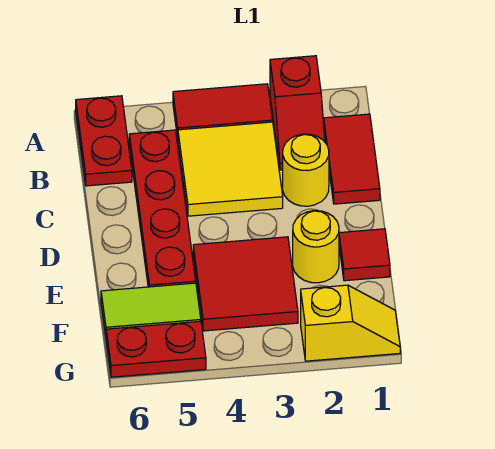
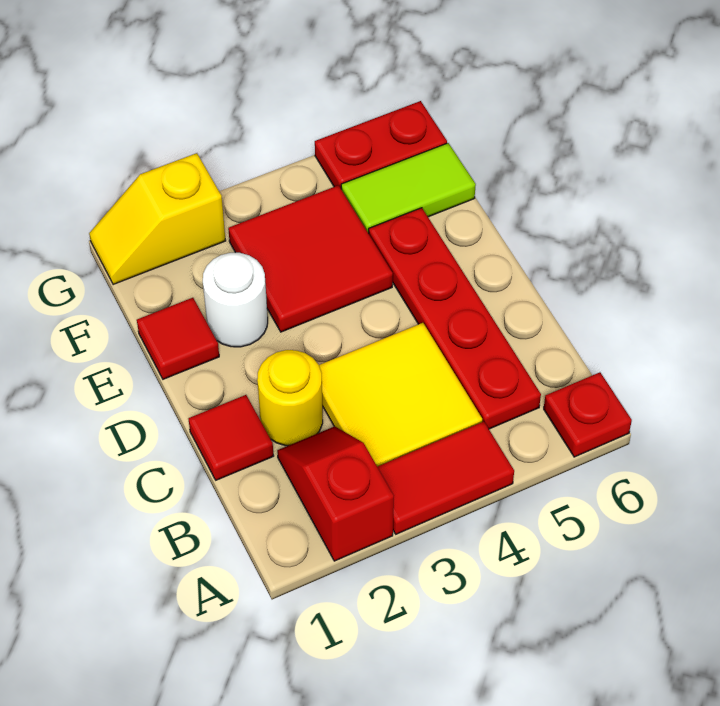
red plate A6:B6 level 1 -> red plate A6 level 1
red tile B1:C1 level 1 -> red tile C1 level 1
yellow round brick E2 level 1 -> white round brick E2 level 1

